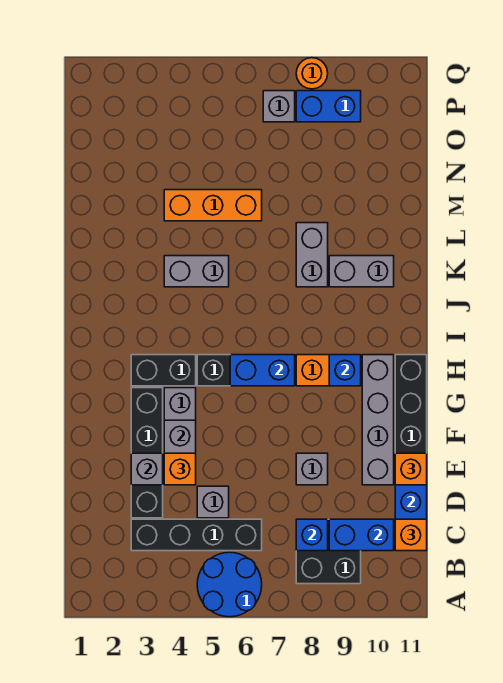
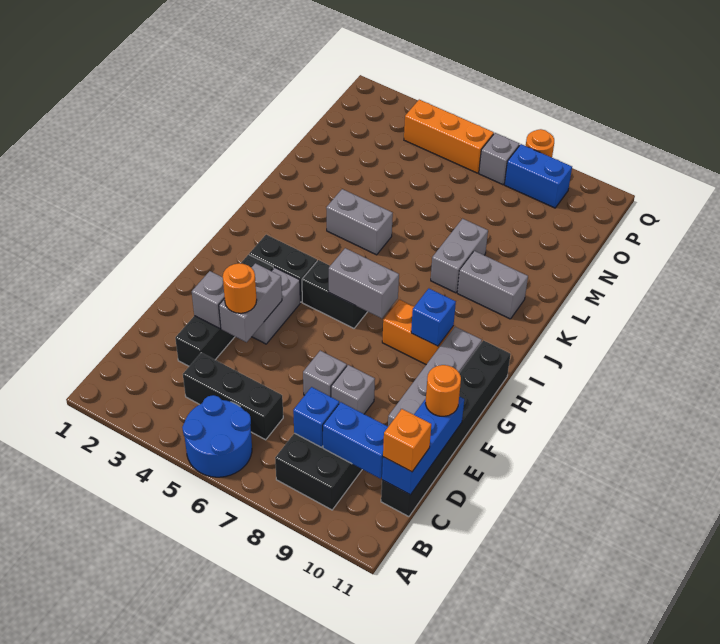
black brick C3:C6 level 1 -> black brick C4:C6 level 1
grey brick D5 level 1 -> grey brick E7 level 1
orange brick E4 level 3 -> orange round brick E4 level 3
orange brick E11 level 3 -> orange round brick E11 level 3
blue brick H6:H7 level 2 -> grey brick H6:H7 level 2
orange brick M4:M6 level 1 -> orange brick P4:P6 level 1

